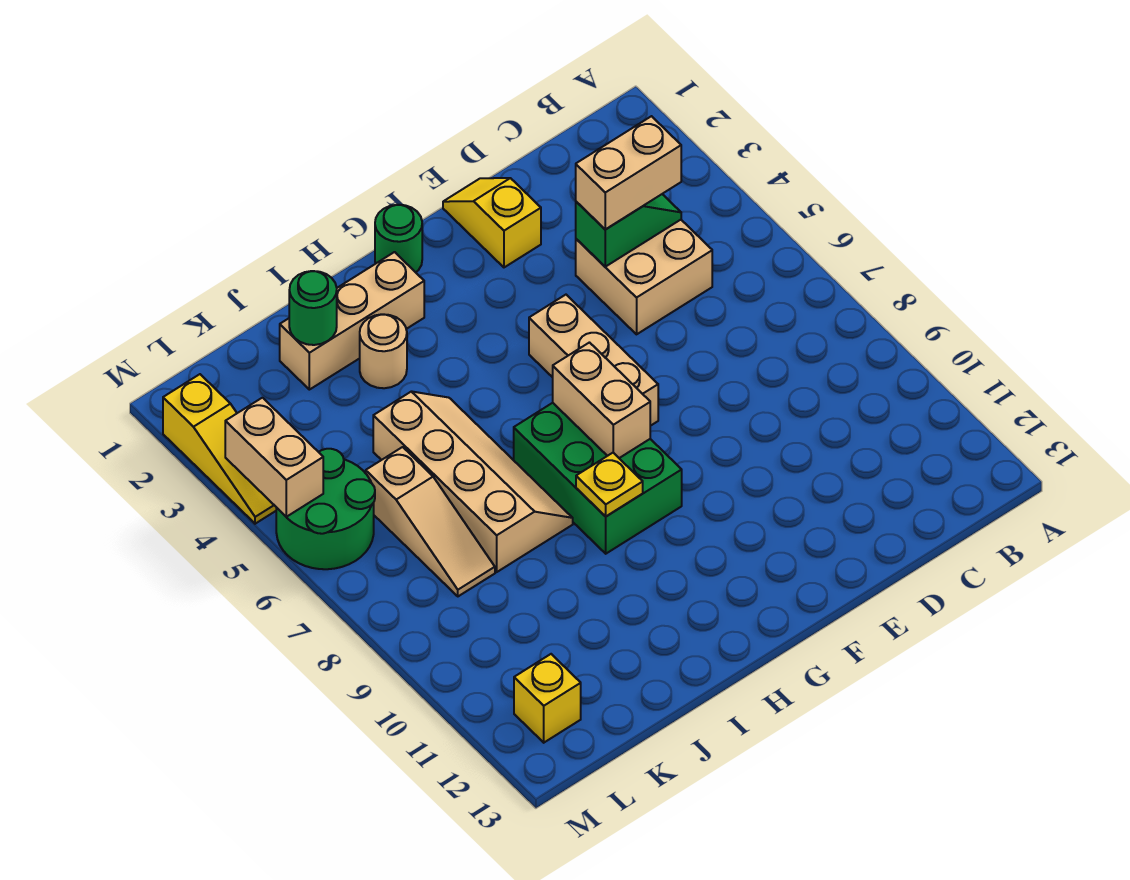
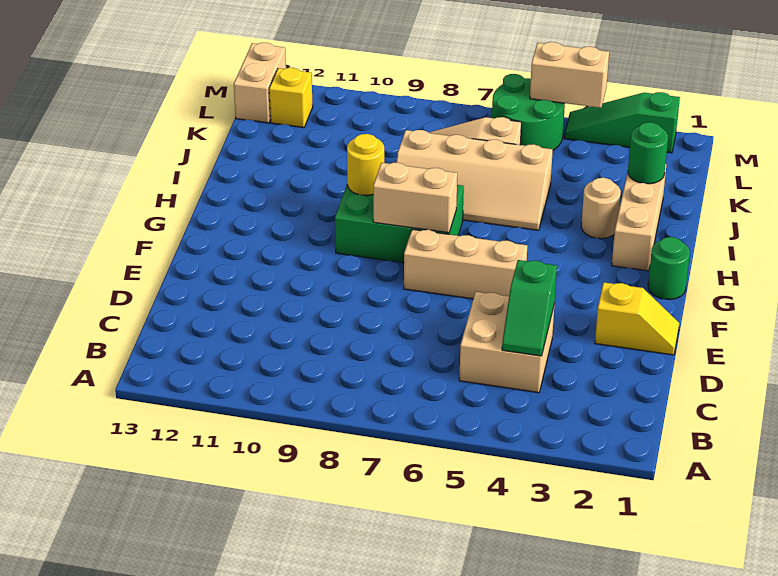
tan brick C4:D4 level 3 -> tan brick L13:M13 level 1
yellow plate H9 level 2 -> yellow round brick H9 level 2
yellow slope M2:M4 level 1 top 2 -> green slope M2:M4 level 1 top 2

